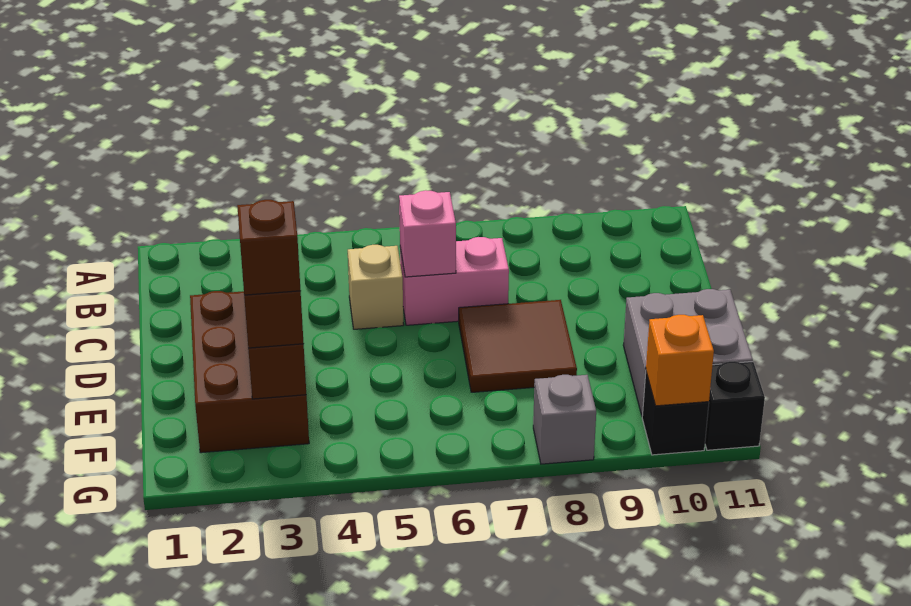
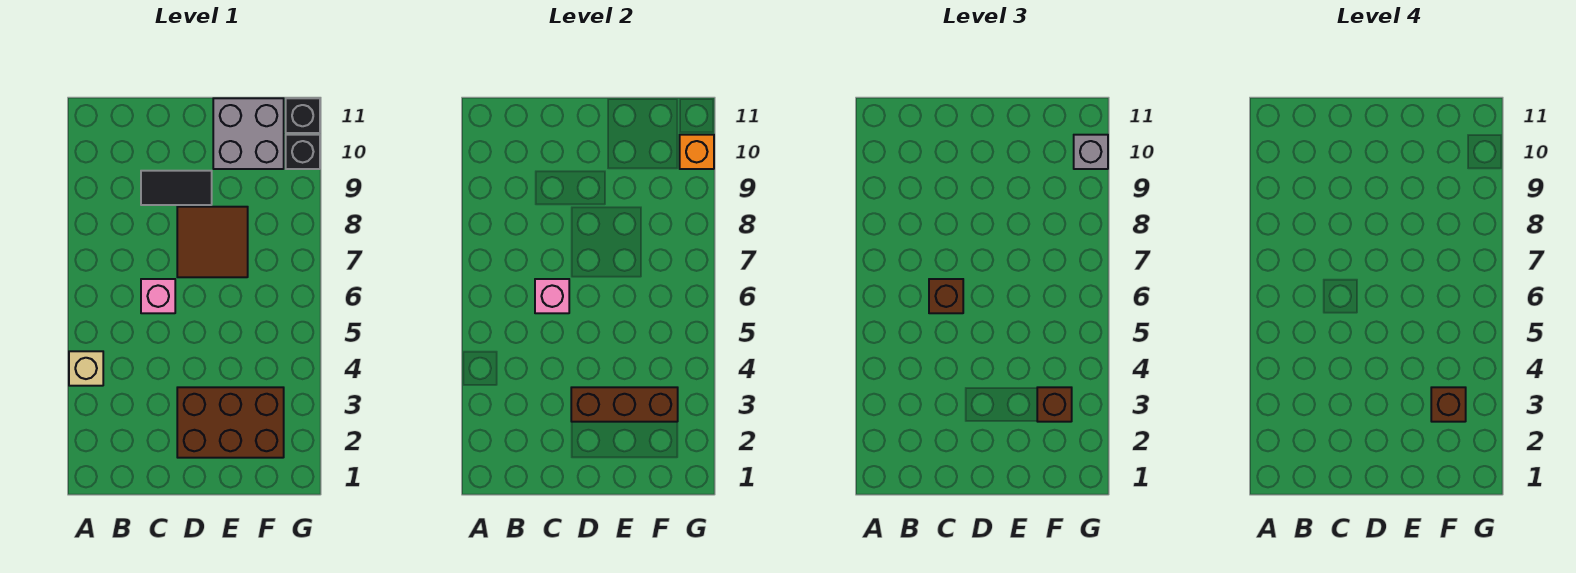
tan brick C5 level 1 -> tan brick A4 level 1
pink brick C6:C7 level 1 -> pink brick C6 level 1
none -> brown brick C6 level 3
none -> black tile C9:D9 level 1
grey brick G8 level 1 -> grey brick G10 level 3

